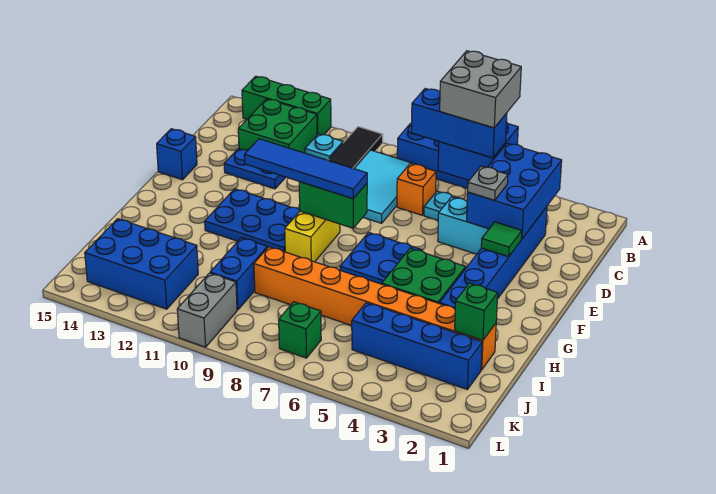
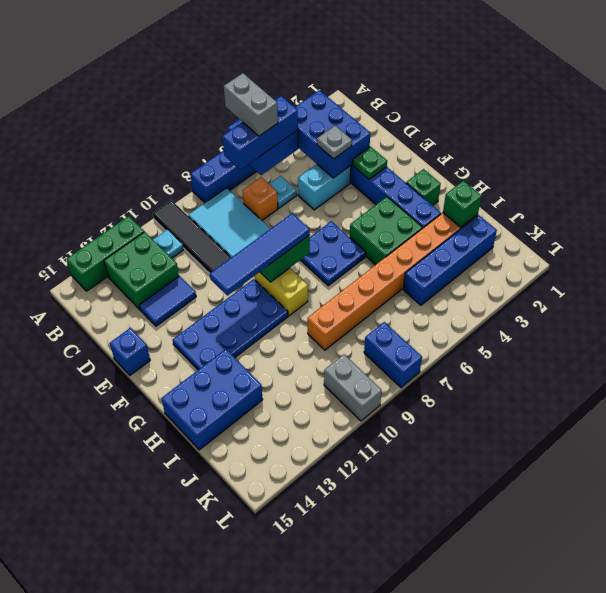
grey brick A5:B6 level 4 -> grey brick A6:B6 level 4
blue plate D12:D13 level 1 -> blue tile D12:D13 level 1
green tile E3 level 2 -> green plate E3 level 2
blue plate F10:G12 level 1 -> blue plate F10:G13 level 1
blue brick I10:J10 level 1 -> blue brick K8:L8 level 1
blue brick J12:K14 level 1 -> blue brick H13:I15 level 1
green brick K7 level 1 -> green brick G2 level 1

